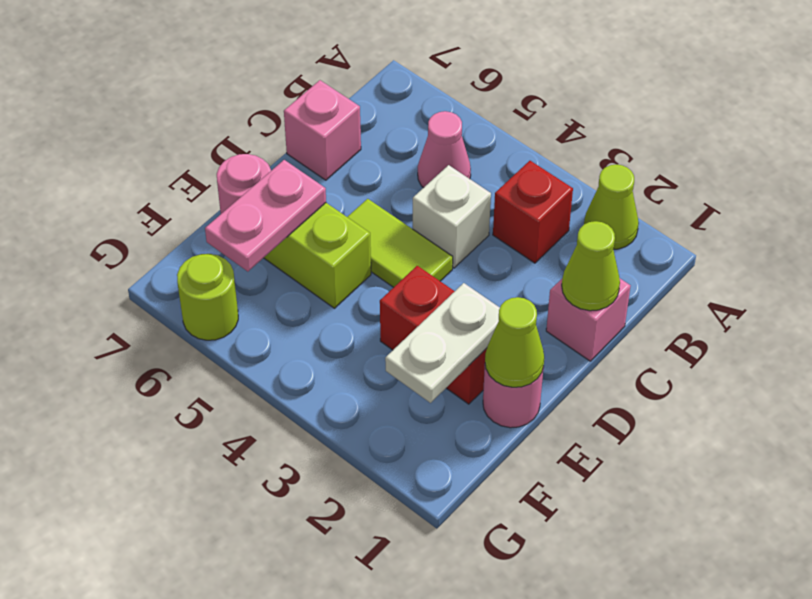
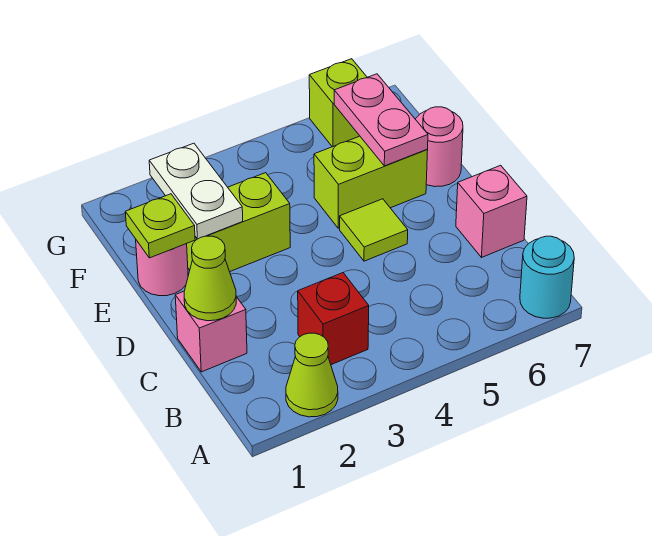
none -> cyan round brick A7 level 1
pink cone B5 level 1 -> none
white brick C4 level 1 -> none
lime tile D4:D5 level 1 -> lime tile D5 level 1
lime cone E1 level 2 -> lime plate E1 level 2
red brick E2:E3 level 1 -> lime brick E2:E3 level 1
lime round brick G6 level 1 -> lime brick G6 level 1

